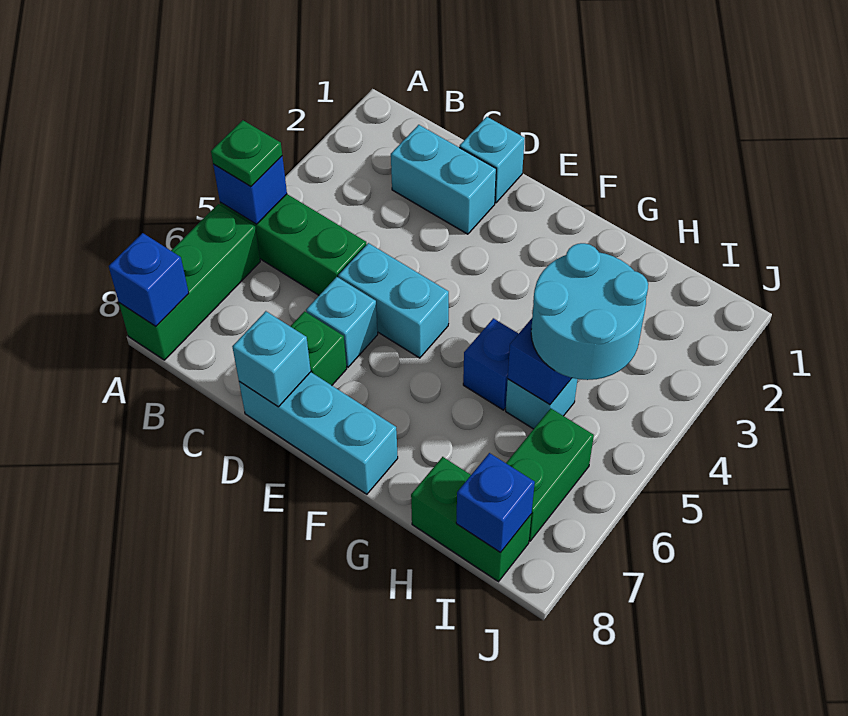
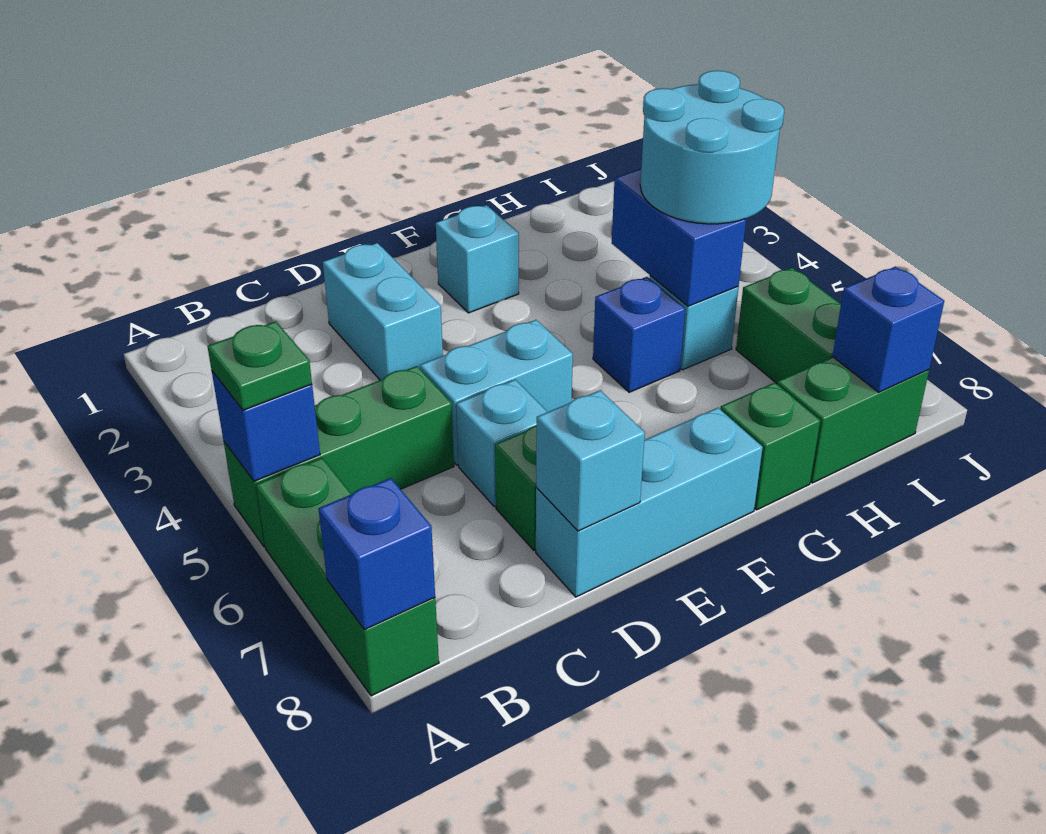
cyan brick C2:D2 level 1 -> cyan brick D2:D3 level 1
cyan brick D1 level 1 -> cyan brick F2 level 1
none -> green brick G8 level 1

